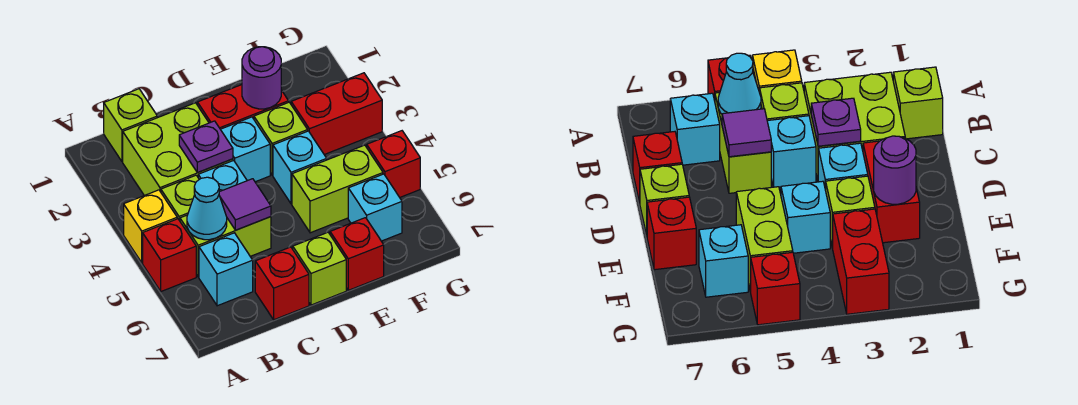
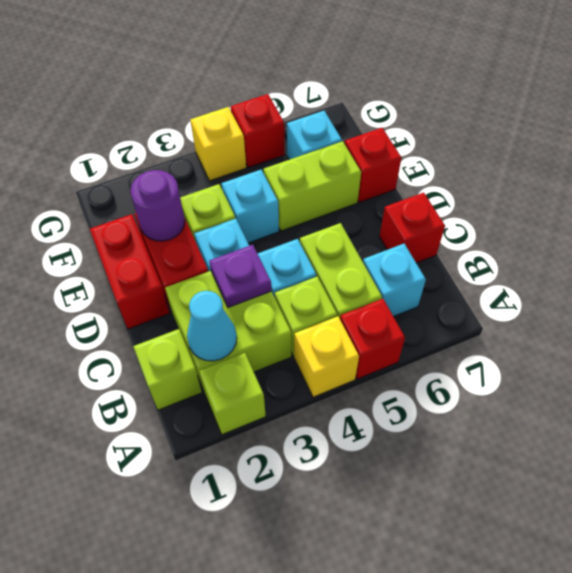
cyan cone B5 level 2 -> cyan cone B2 level 2
purple tile C5 level 2 -> none
lime brick D7 level 1 -> lime brick A2 level 1
lime brick E5:F5 level 1 -> lime brick E5:E6 level 1
red brick F3:G3 level 1 -> red brick D1:E1 level 1
none -> yellow brick G4 level 1

